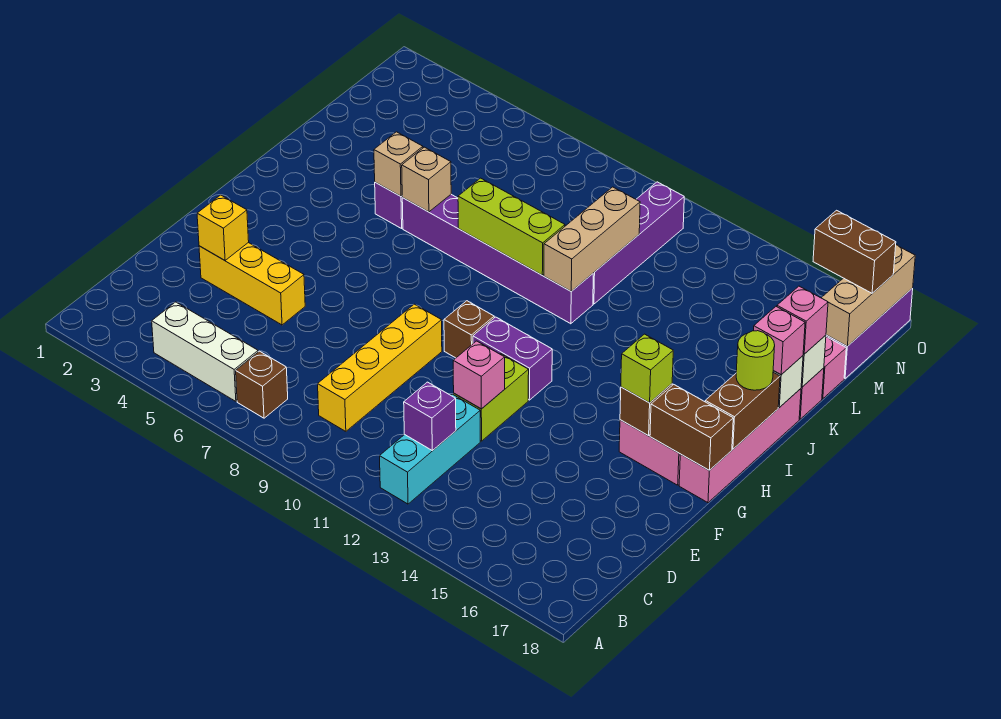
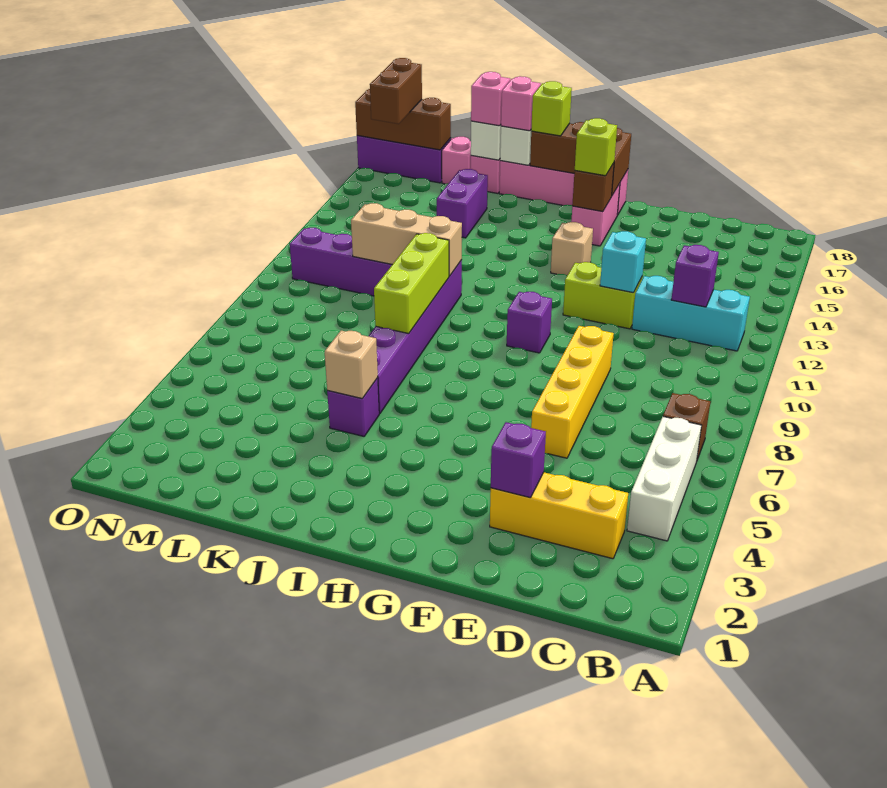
yellow brick C9:F9 level 1 -> yellow brick E6:E9 level 1
yellow brick E3:E5 level 1 -> yellow brick C3:E3 level 1
yellow brick E3 level 2 -> purple brick E3 level 2
pink brick E12 level 2 -> cyan brick E12 level 2
brown brick G10 level 1 -> purple brick G10 level 1
purple brick G11:G12 level 1 -> purple brick K15:K16 level 1
lime round brick I18 level 3 -> lime brick I18 level 3
tan brick J6 level 2 -> tan brick G14 level 1
tan brick M18:O18 level 2 -> brown brick M18:O18 level 2

